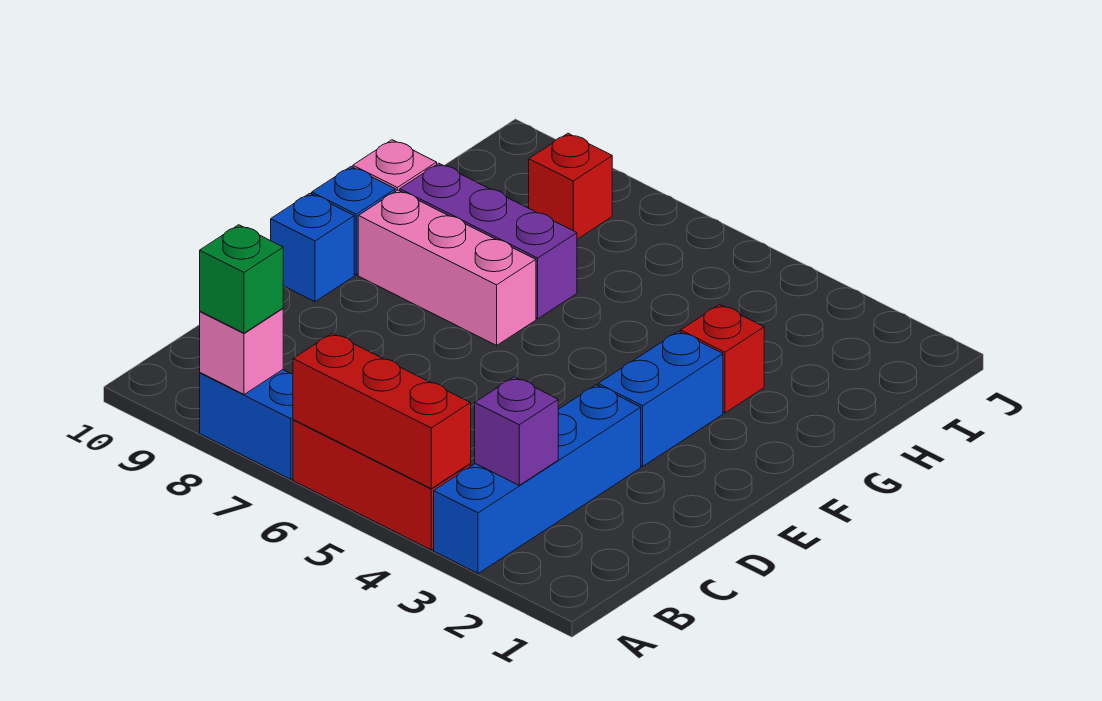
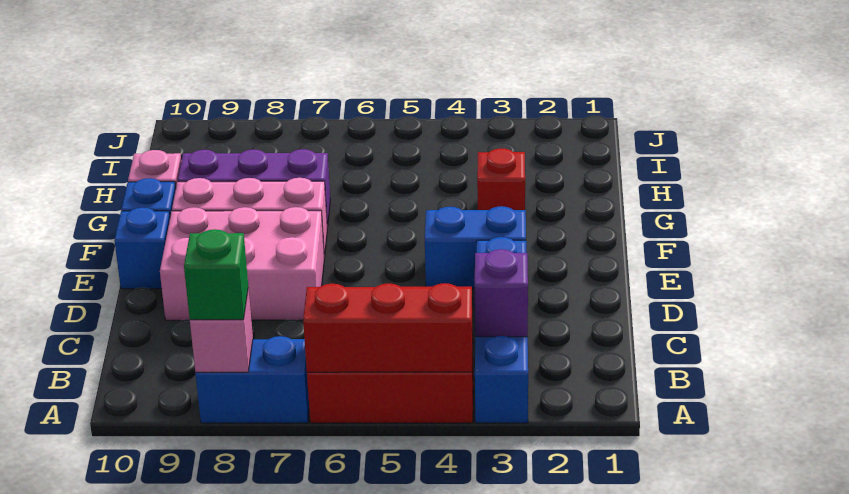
none -> pink brick D7:E9 level 1
blue brick E3:F3 level 1 -> blue brick E3:E4 level 1
red brick I8 level 1 -> none

